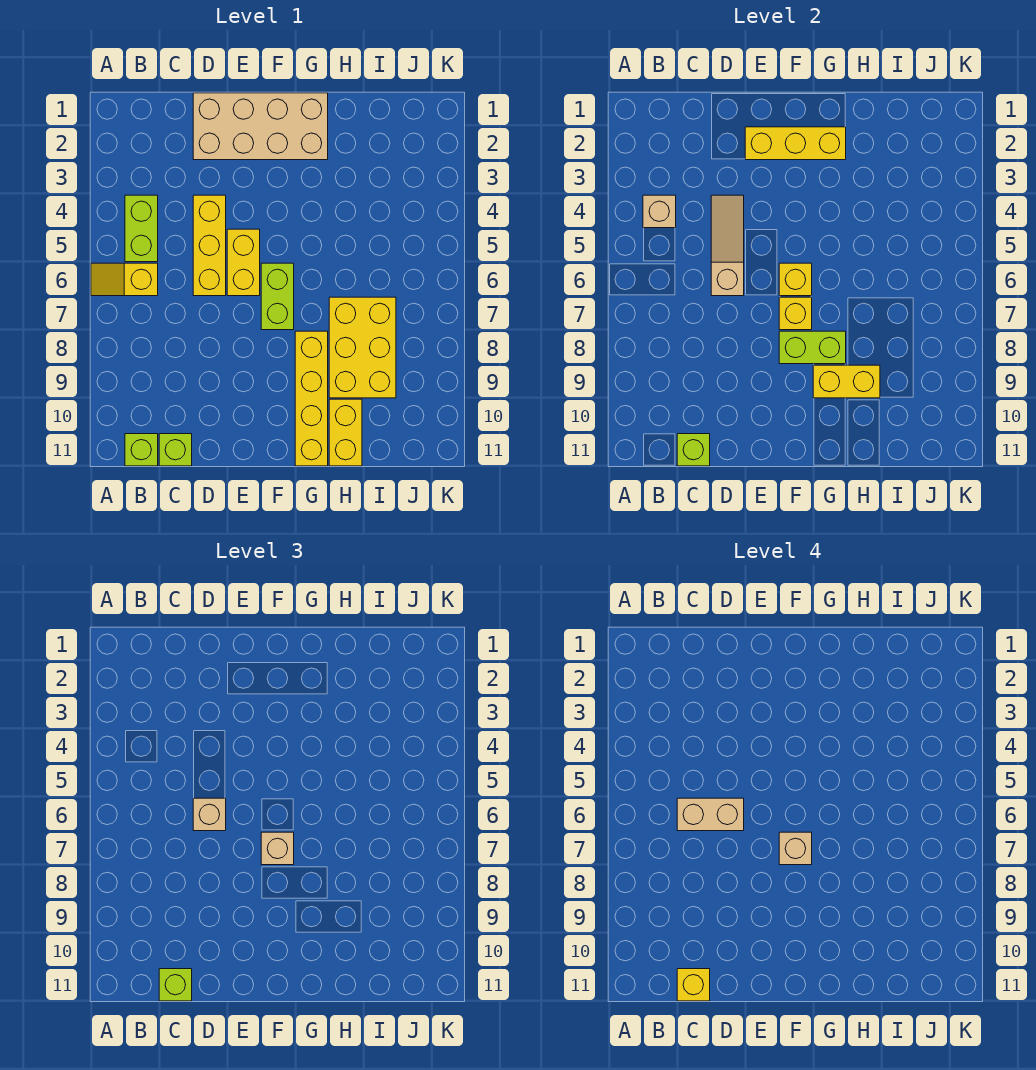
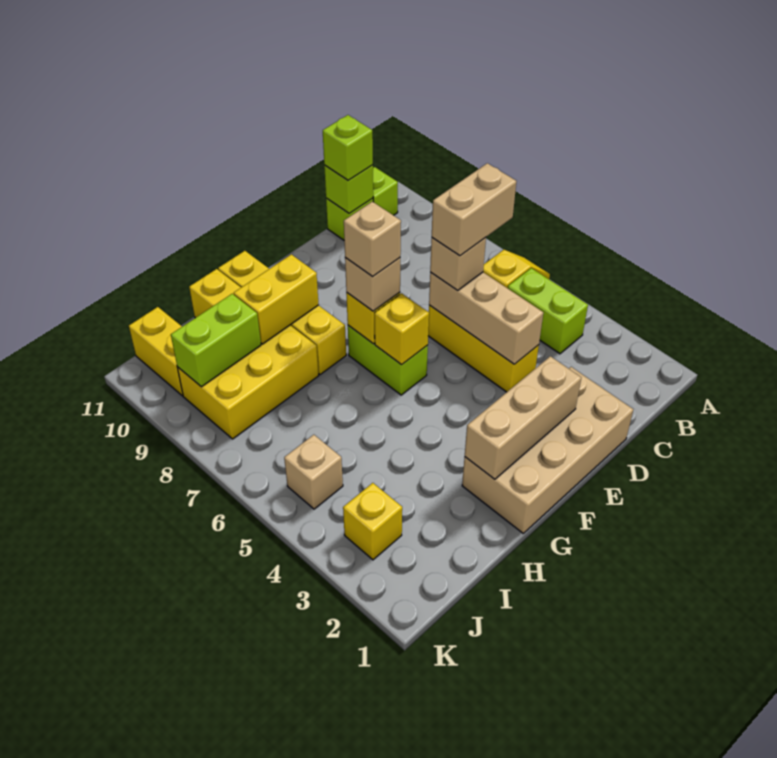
tan brick B4 level 2 -> tan brick J5 level 1
yellow brick C11 level 4 -> yellow brick J3 level 1
tan slope D4:D6 level 2 top 6 -> tan brick D4:D6 level 2
yellow brick E2:G2 level 2 -> tan brick E2:G2 level 2
yellow brick E5:E6 level 1 -> yellow brick J10:J11 level 1
lime brick F8:G8 level 2 -> lime brick I9:J9 level 2
yellow brick H7:I9 level 1 -> yellow brick H8:J9 level 1

